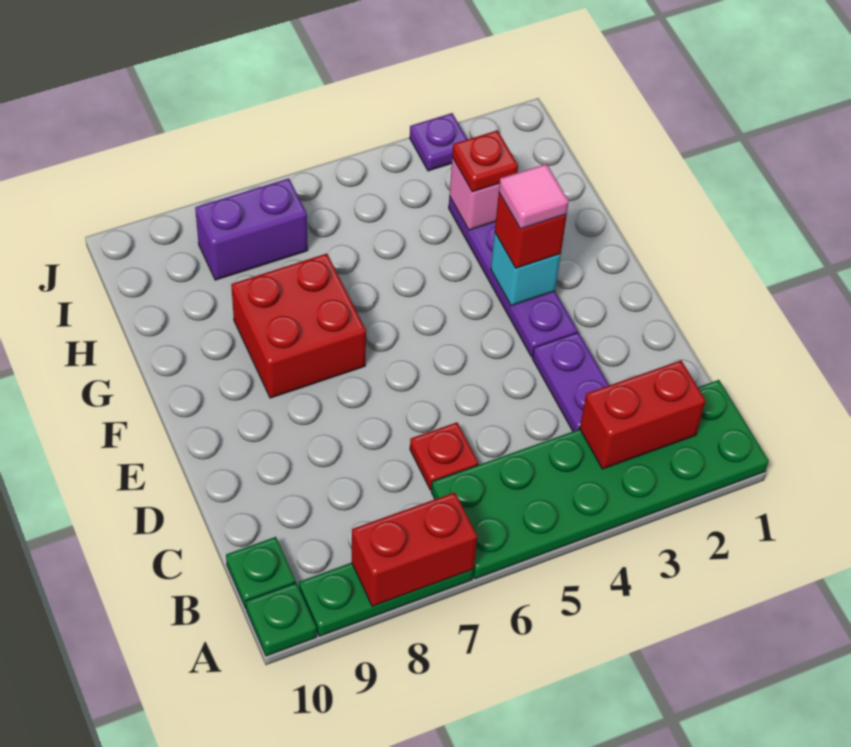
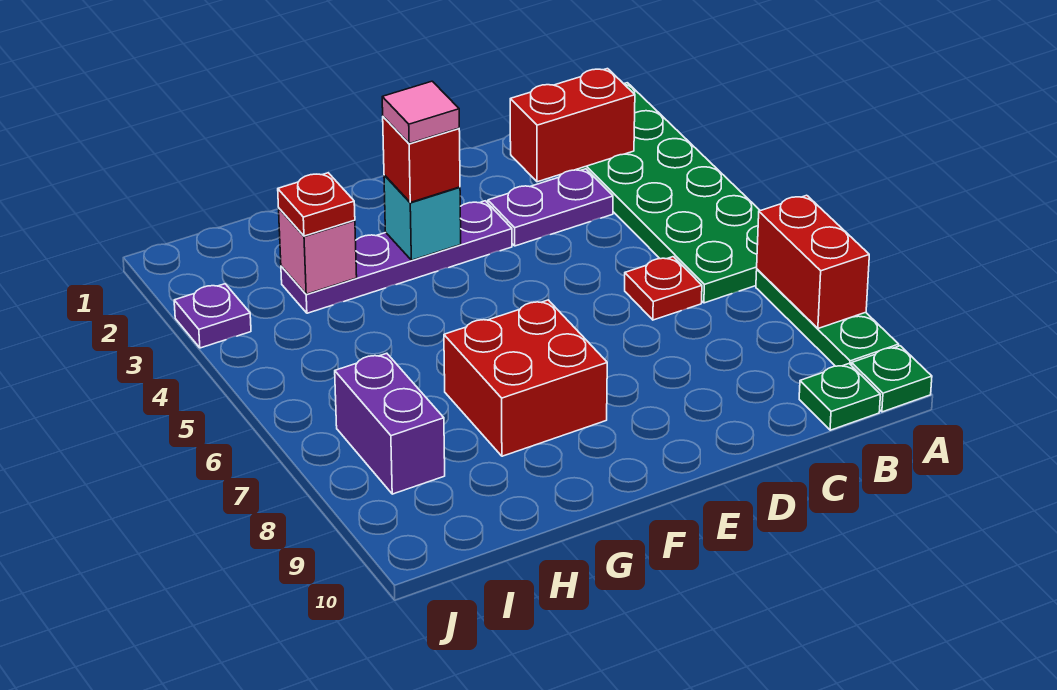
red brick B2:B3 level 2 -> red brick B2:C2 level 2

